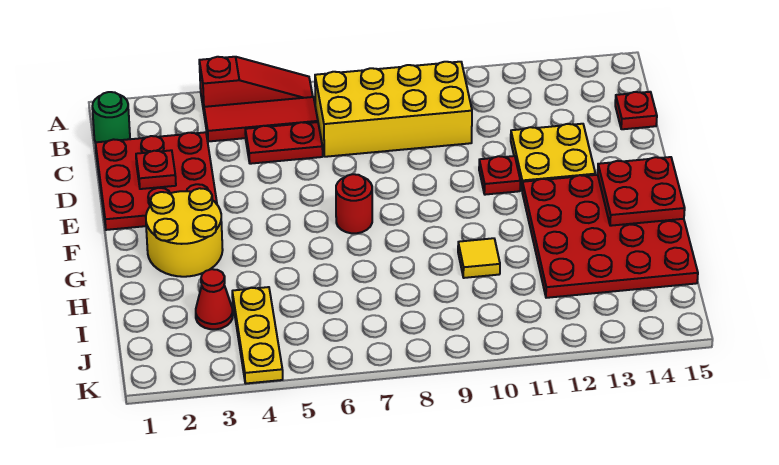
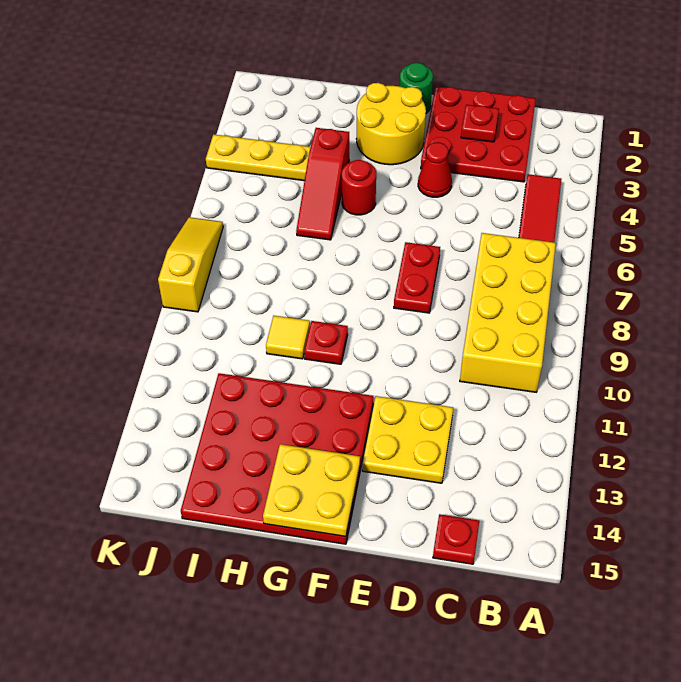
red slope A4:A6 level 1 top 4 -> red slope H4:H6 level 1 top 4
green round brick B1 level 1 -> green round brick F1 level 1
red plate C5:C6 level 1 -> red plate E7:E8 level 1
red plate E11 level 1 -> red plate G10 level 1
red round brick F7 level 1 -> red round brick G5 level 1
red plate F14:G15 level 2 -> yellow plate F14:G15 level 2
red cone I3 level 1 -> red cone E4 level 1
none -> yellow slope K7:K9 level 1 top 9

